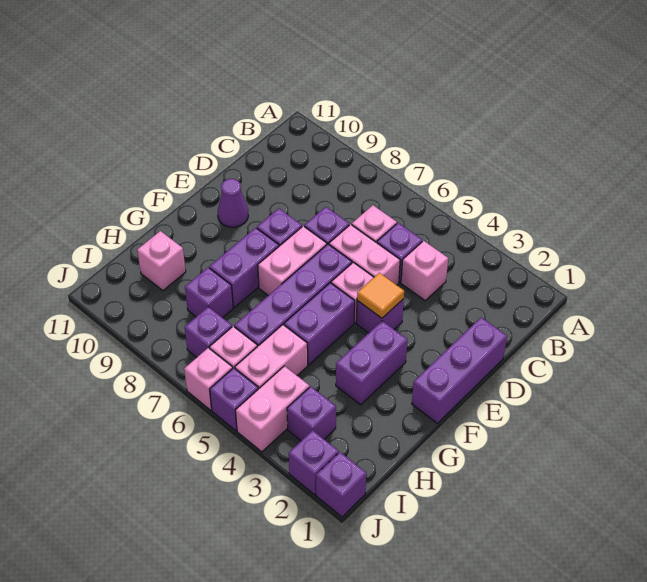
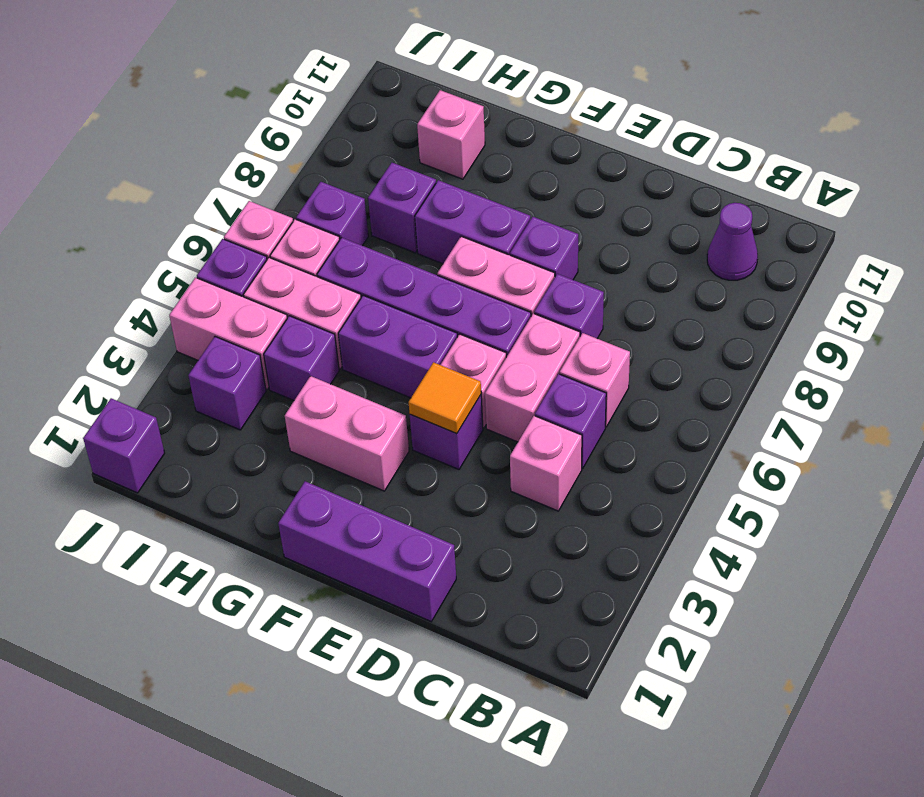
purple cone E10 level 1 -> purple cone B10 level 1
purple brick F3:G3 level 1 -> pink brick F3:G3 level 1
purple brick J2 level 1 -> purple brick H4 level 1

